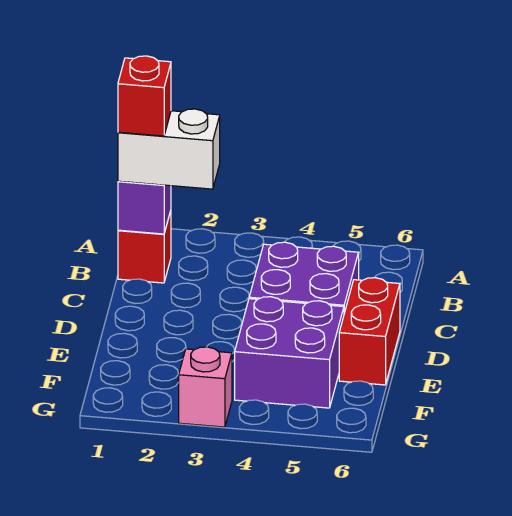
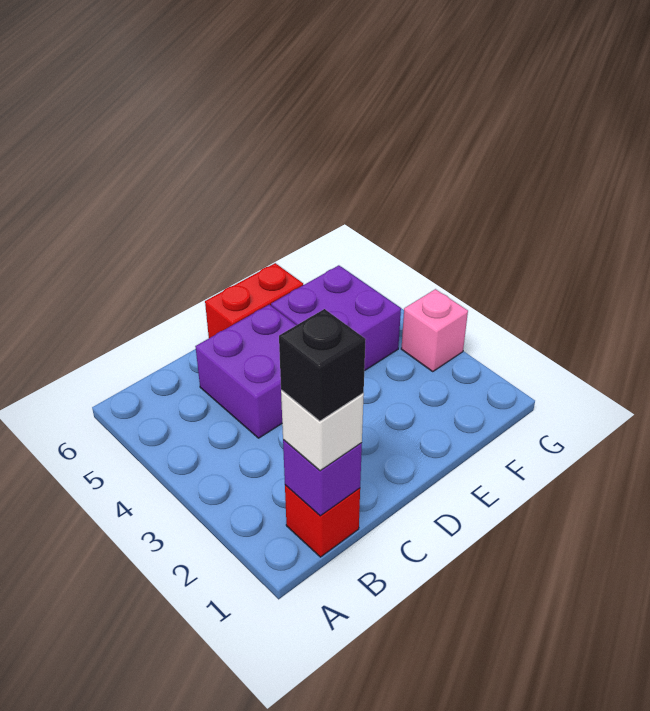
white brick B1:B2 level 3 -> white brick B1 level 3
red brick B1 level 4 -> black brick B1 level 4

